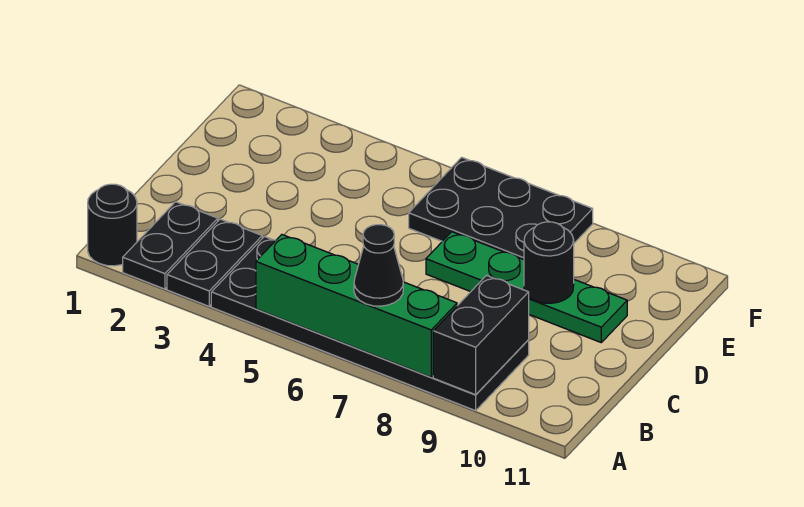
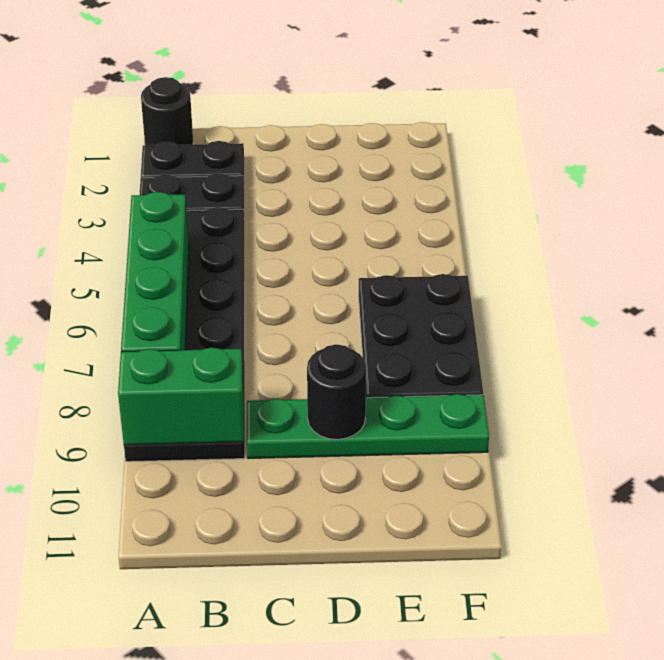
black cone A7 level 3 -> none
black brick A9:B9 level 2 -> green brick A9:B9 level 2
green plate D7:D10 level 1 -> green plate C9:F9 level 1

